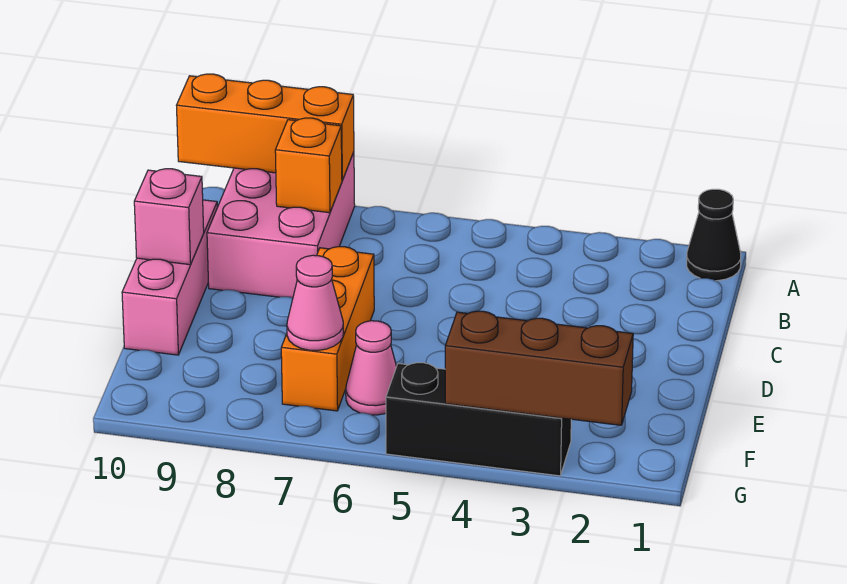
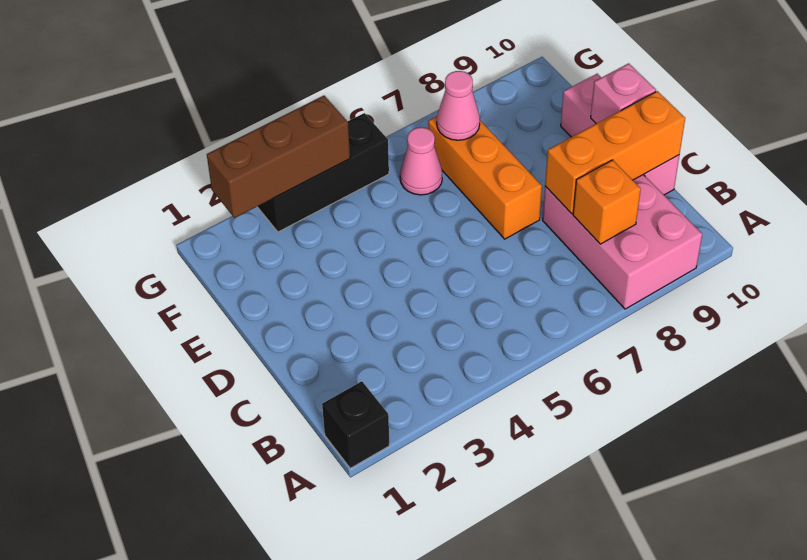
black cone A1 level 1 -> black brick A1 level 1
orange brick A8:A10 level 2 -> orange brick C8:C10 level 2

